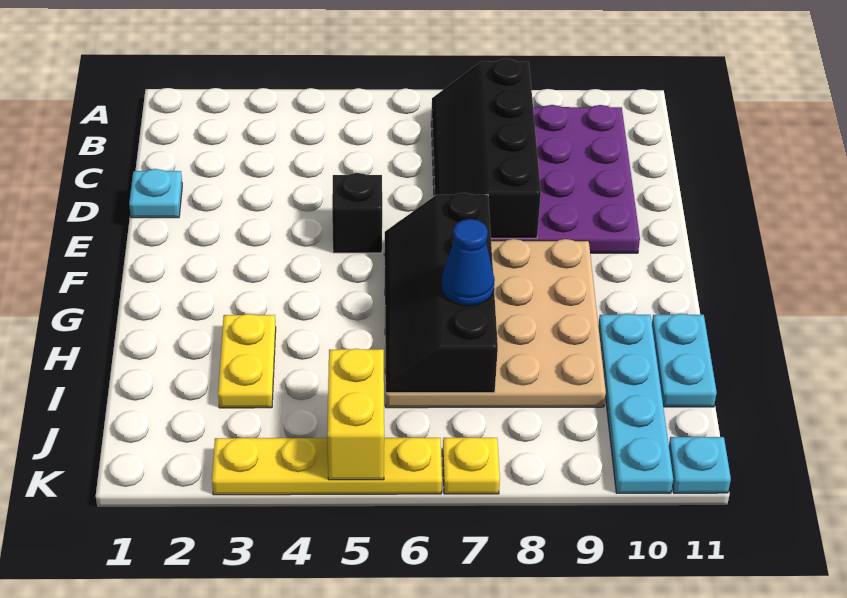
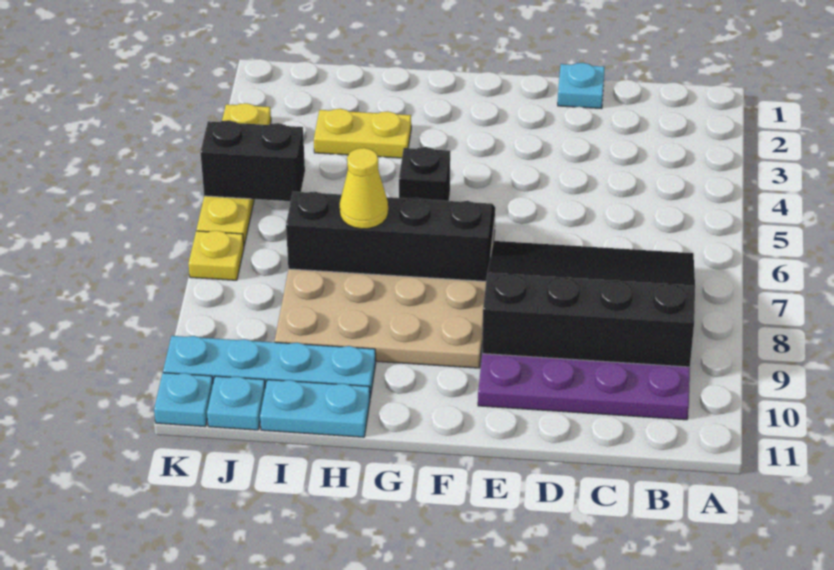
black slope B7:E8 level 2 top 8 -> black slope B7:E9 level 2 top 9
black brick E5 level 1 -> black brick G5 level 1
blue cone H7 level 3 -> yellow cone H7 level 3
yellow brick J5:K5 level 2 -> black brick J5:K5 level 2
none -> cyan plate J11 level 1

